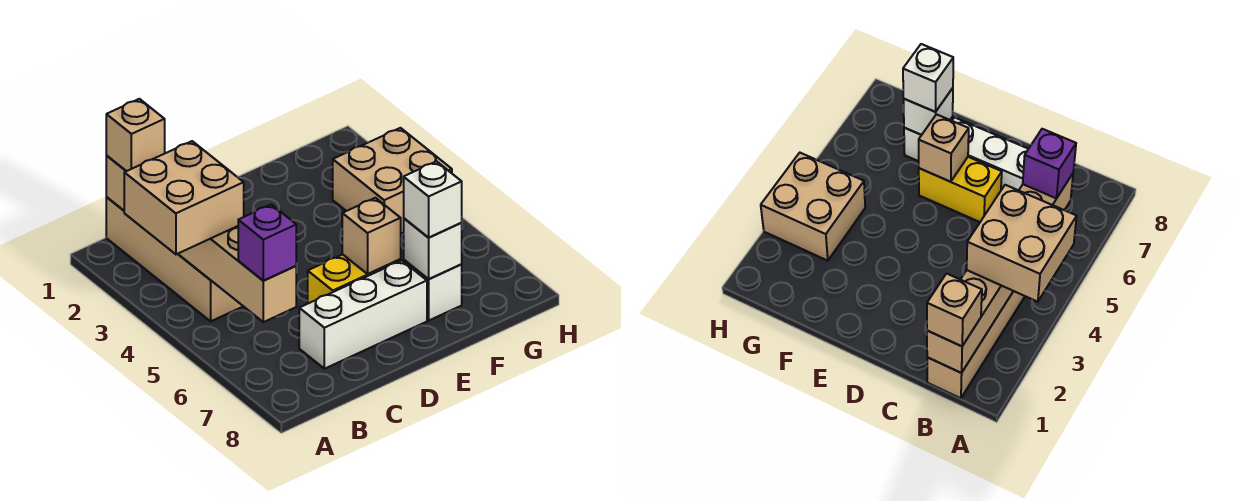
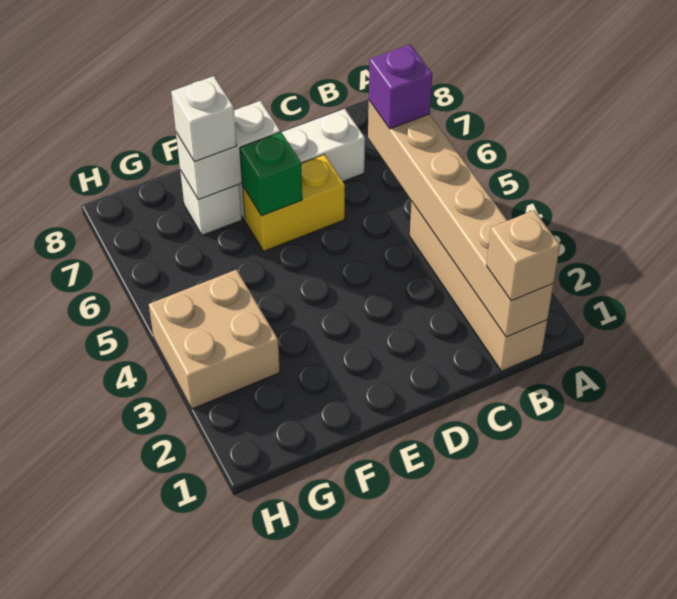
tan brick A3:B4 level 3 -> none
tan brick E6 level 2 -> green brick E6 level 2
white brick F7 level 2 -> white brick E7:F7 level 2

